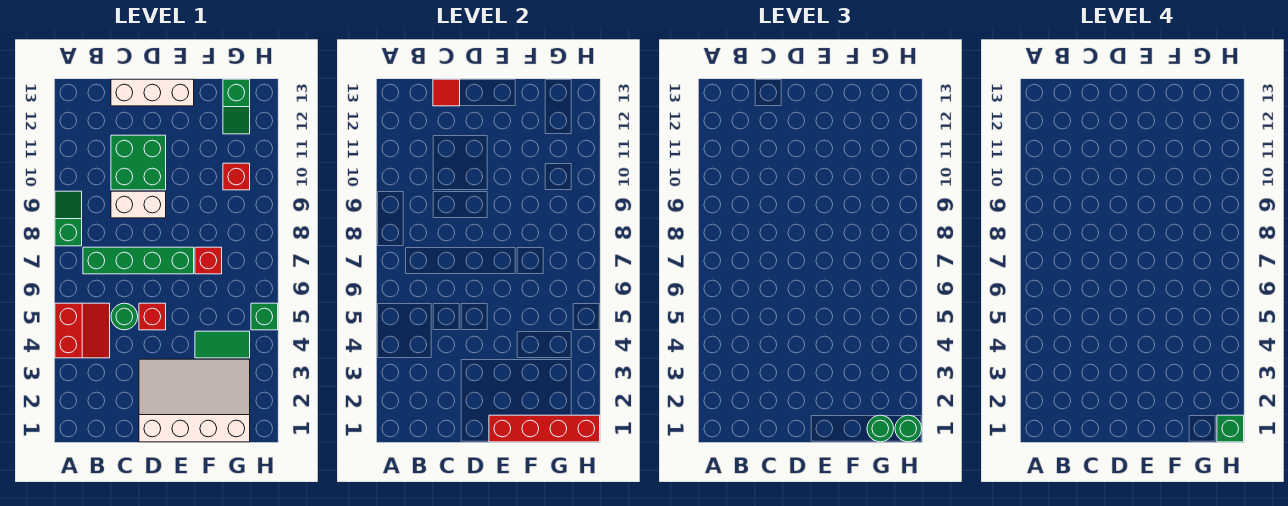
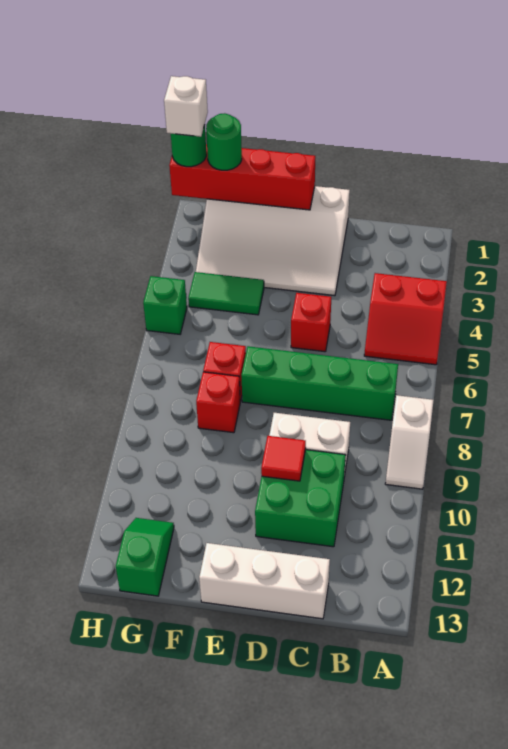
red slope A4:B5 level 1 top A -> red slope A4:B5 level 1 top 4
green slope A8:A9 level 1 top 8 -> white slope A8:A9 level 1 top 8
green round brick C5 level 1 -> none
red tile C13 level 2 -> red tile D10 level 2
red brick G10 level 1 -> red brick F8 level 1
green brick H1 level 4 -> white brick H1 level 4

